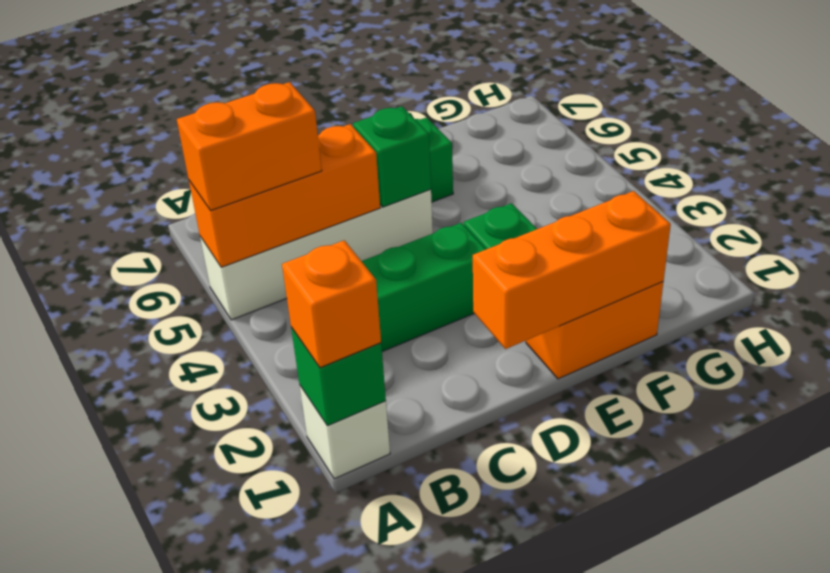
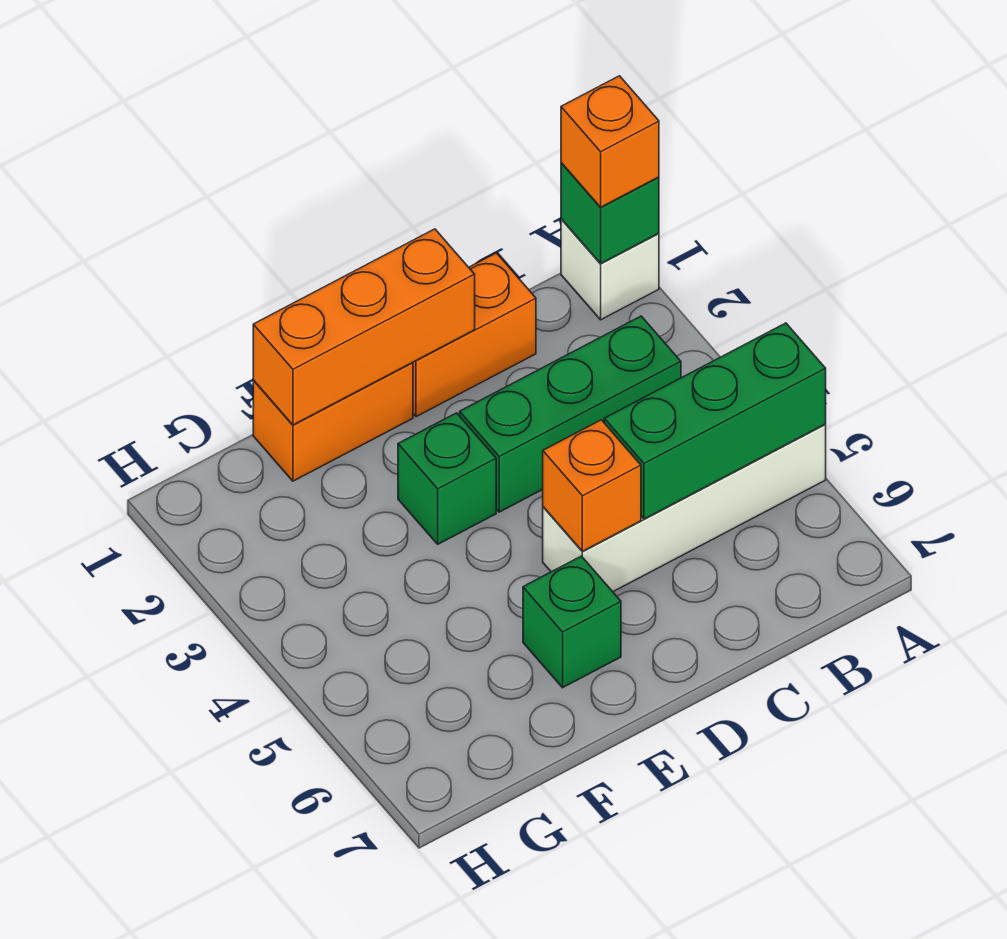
orange brick A5:C5 level 2 -> green brick A5:C5 level 2
orange brick A5:B5 level 3 -> orange brick C1:D1 level 1
green brick D5 level 2 -> orange brick D5 level 2

